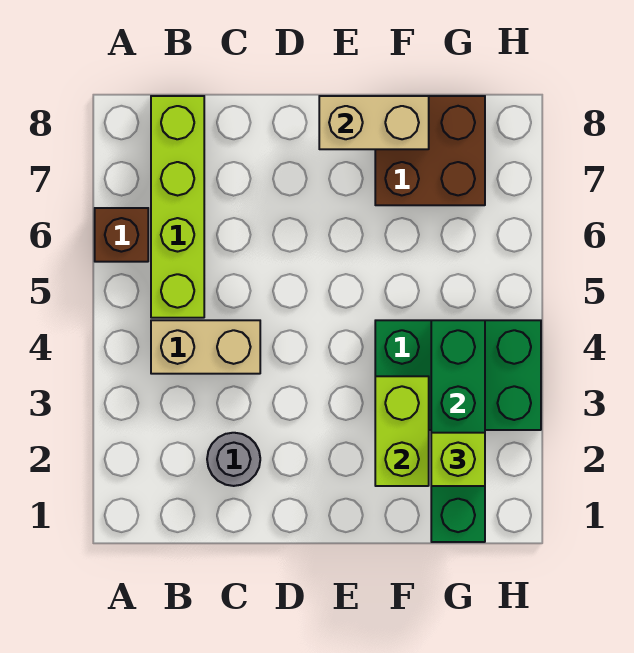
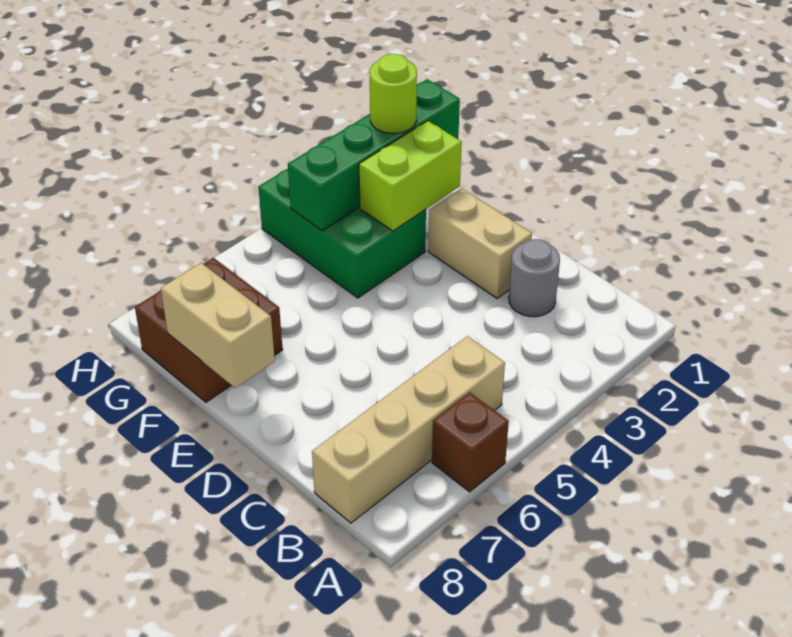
tan brick B4:C4 level 1 -> tan brick D2:E2 level 1
lime brick B5:B8 level 1 -> tan brick B5:B8 level 1
lime brick G2 level 3 -> lime round brick G2 level 3

